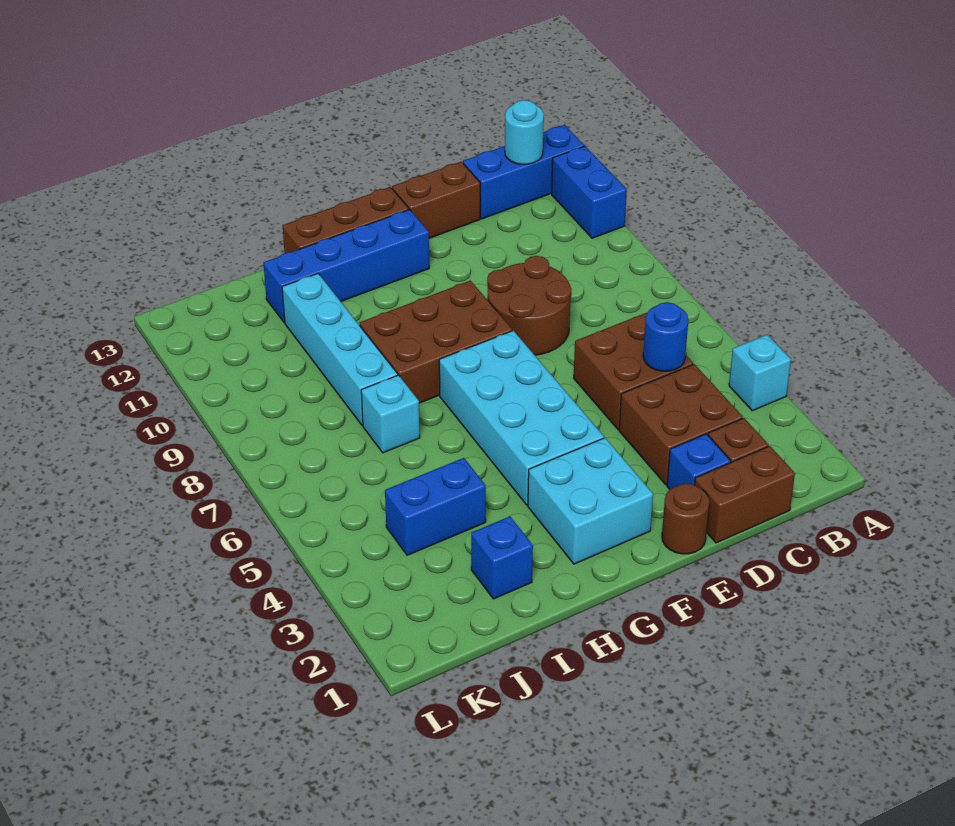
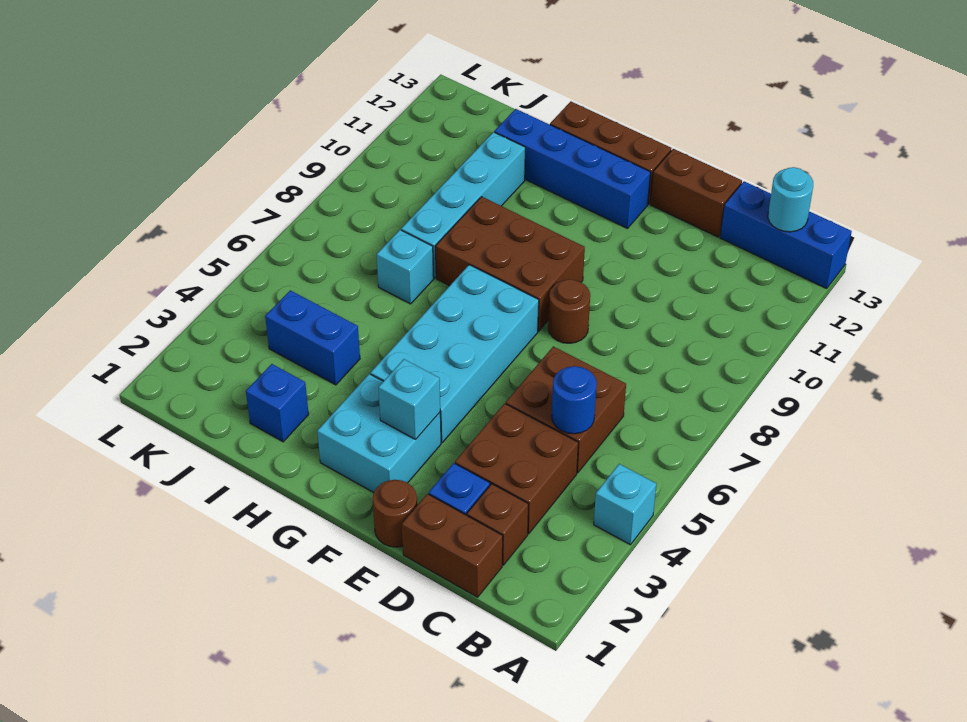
blue brick A11:A12 level 1 -> none
brown round brick D8:E9 level 1 -> brown round brick E8 level 1
none -> cyan brick F3 level 2

